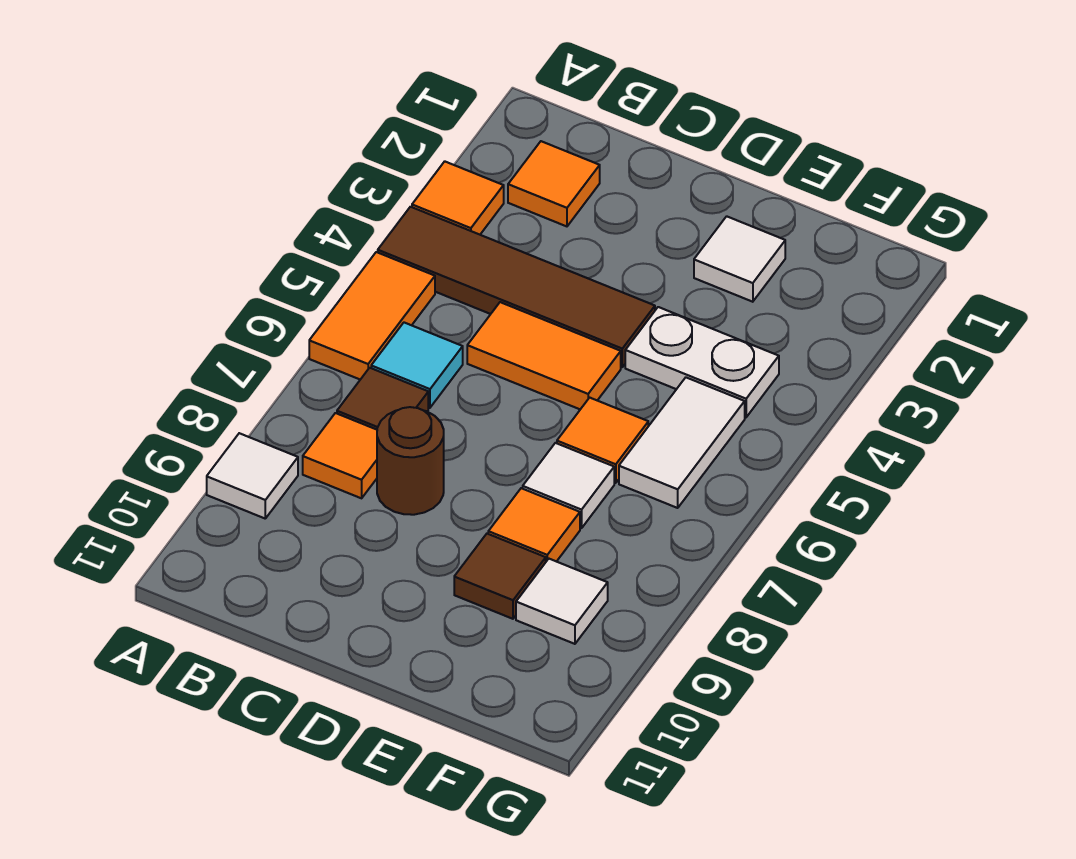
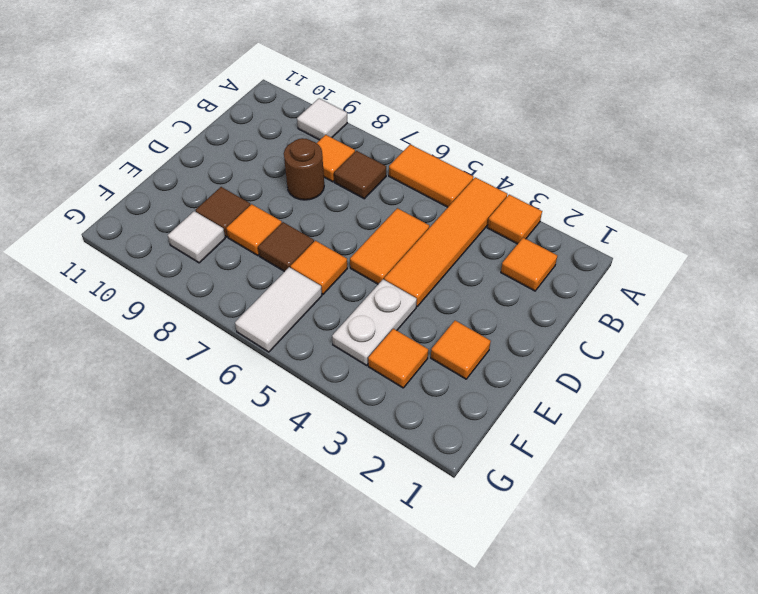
brown tile A4:D4 level 1 -> orange tile A4:D4 level 1
cyan tile B6 level 1 -> none
white tile E2 level 1 -> orange tile E2 level 1
white tile E7 level 1 -> brown tile E7 level 1
none -> orange tile F3 level 1
white tile F5:F6 level 1 -> white tile F6:G6 level 1

